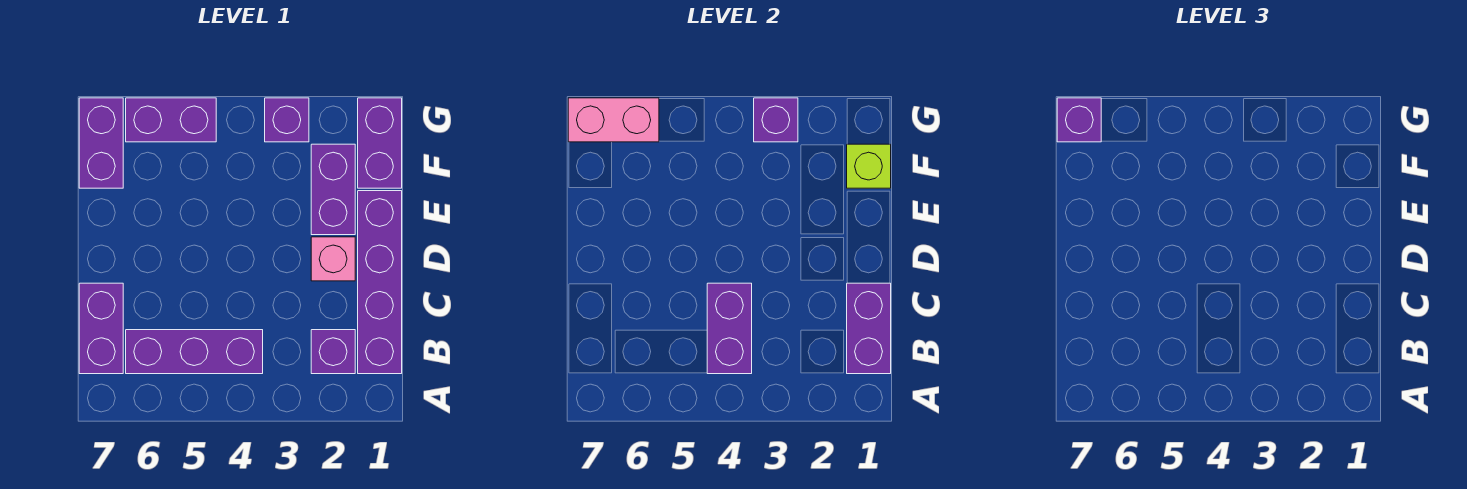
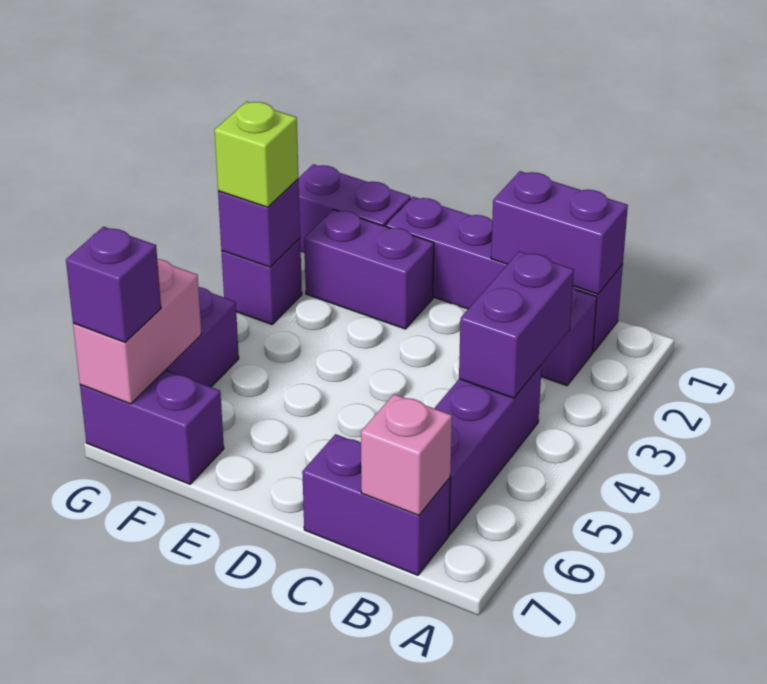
purple brick B4:C4 level 2 -> purple brick B3:B4 level 2
pink brick D2 level 1 -> pink brick B7 level 2
lime brick F1 level 2 -> lime brick G3 level 3

